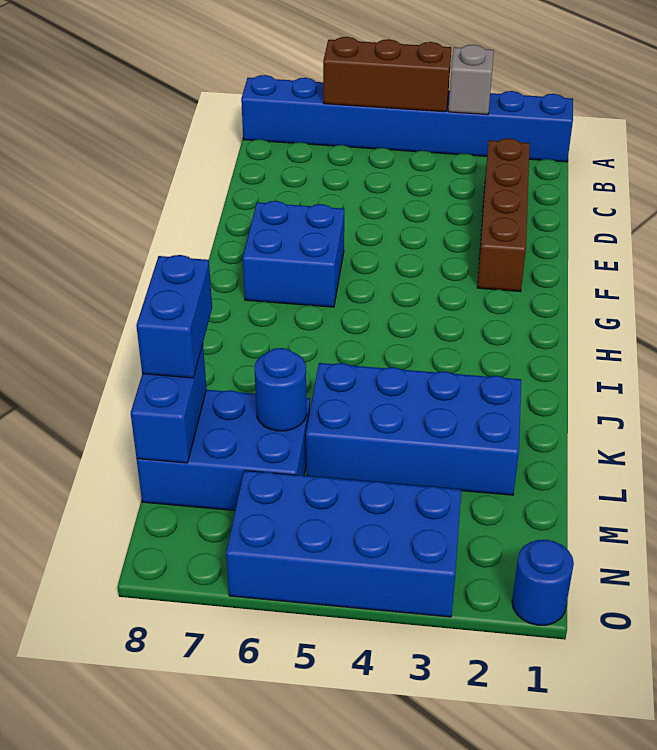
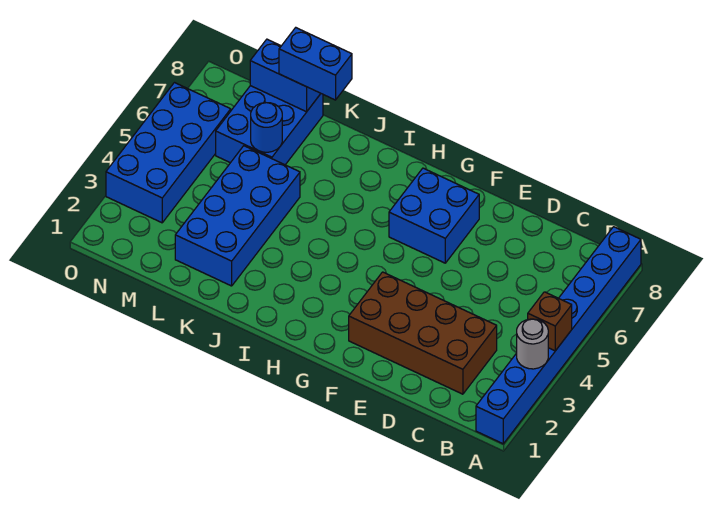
grey brick A3 level 2 -> grey round brick A3 level 2
brown brick A4:A6 level 2 -> brown brick A4 level 2
brown brick C2:F2 level 1 -> brown brick C2:F3 level 1
blue round brick O1 level 1 -> none

